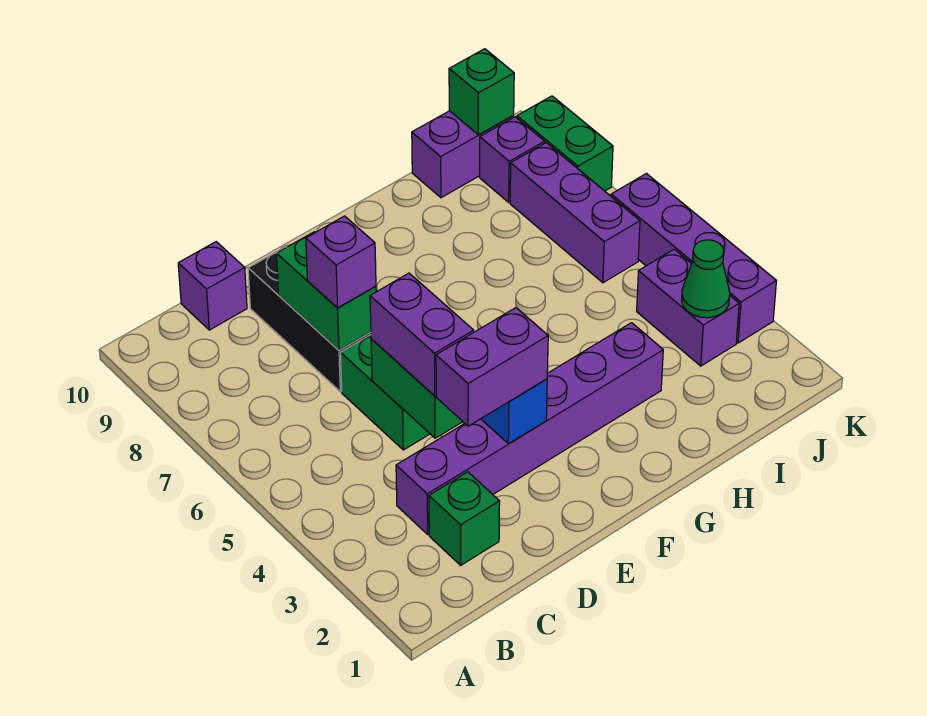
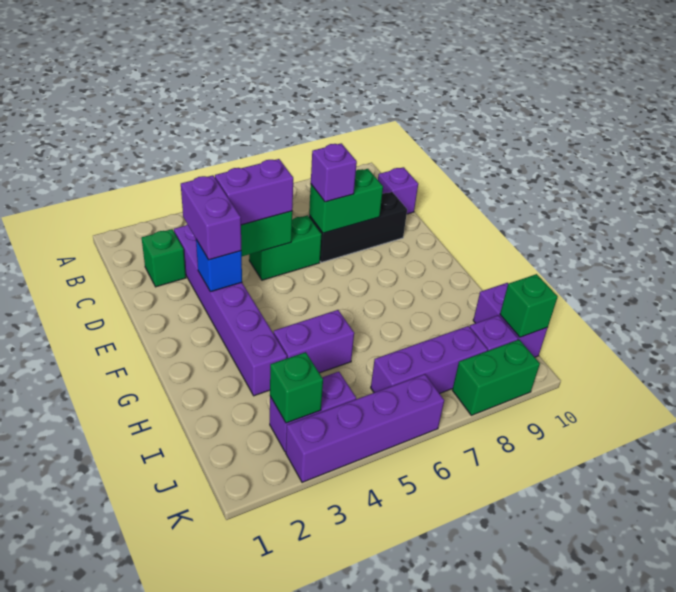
none -> purple brick H4:H5 level 1
green cone J3 level 2 -> green brick J3 level 2

